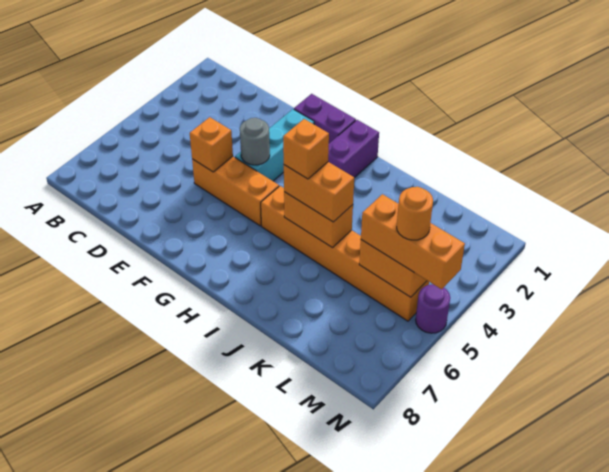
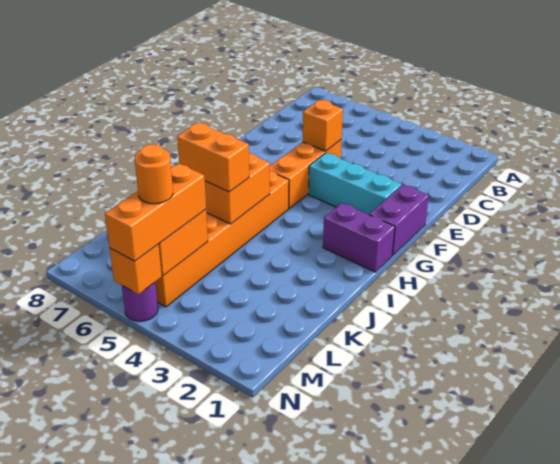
grey round brick F4 level 2 -> none
orange brick I5:J5 level 3 -> orange brick J5:J6 level 3
orange brick I5 level 4 -> orange brick N5 level 2

